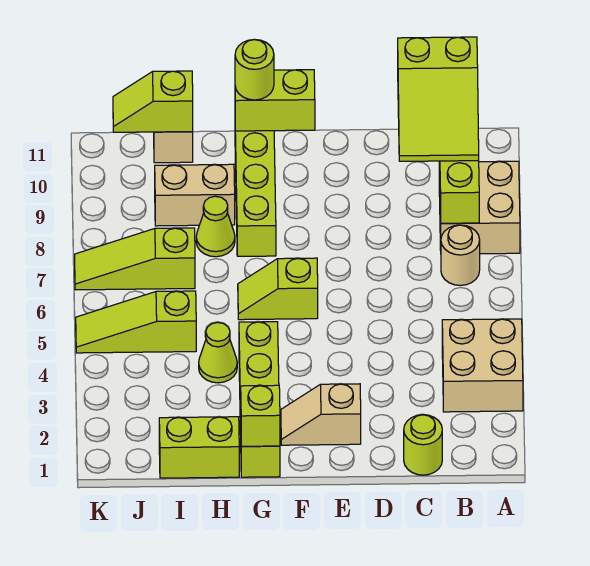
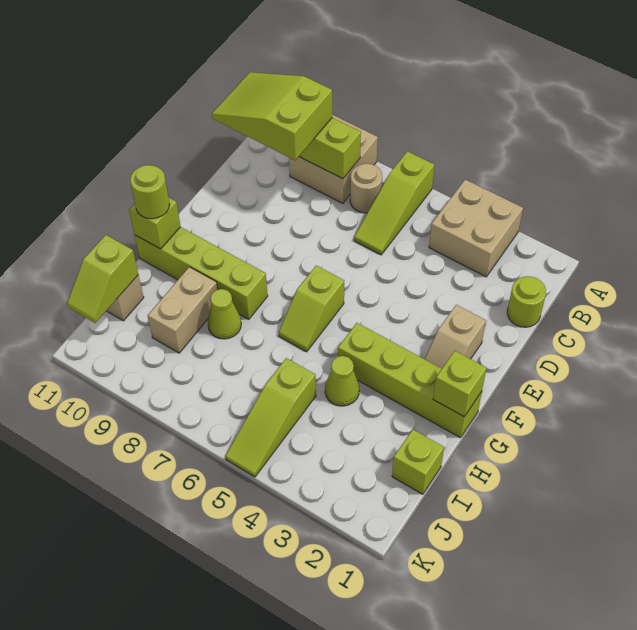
lime slope B9:C11 level 3 top 11 -> lime slope B9:C11 level 3 top 9
lime brick F11:G11 level 2 -> lime brick G11 level 2
lime brick H1:I1 level 1 -> lime brick I1 level 1
lime slope I7:K7 level 1 top I -> lime slope A6:C6 level 1 top A

